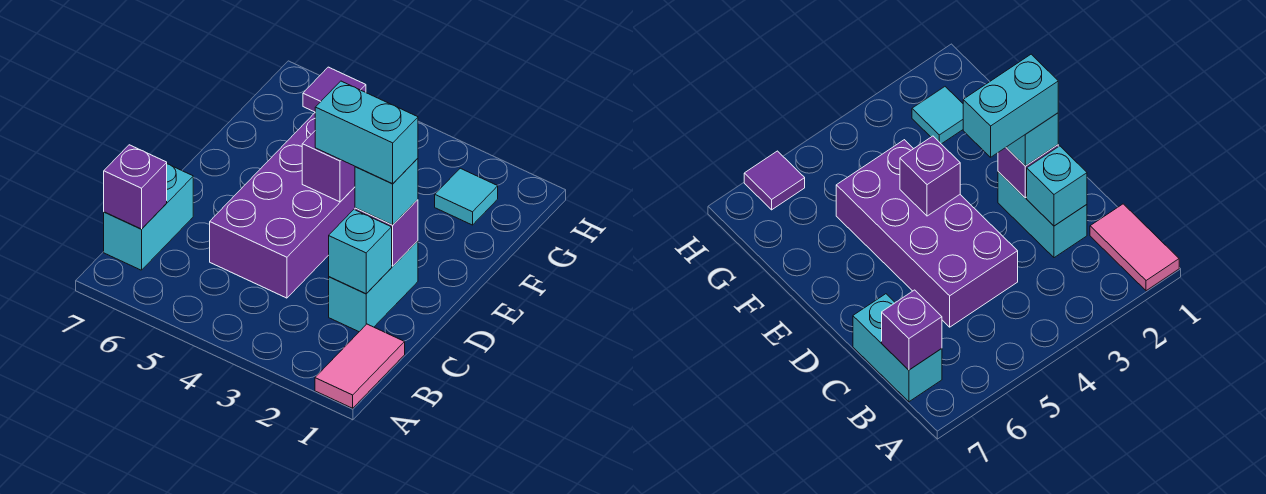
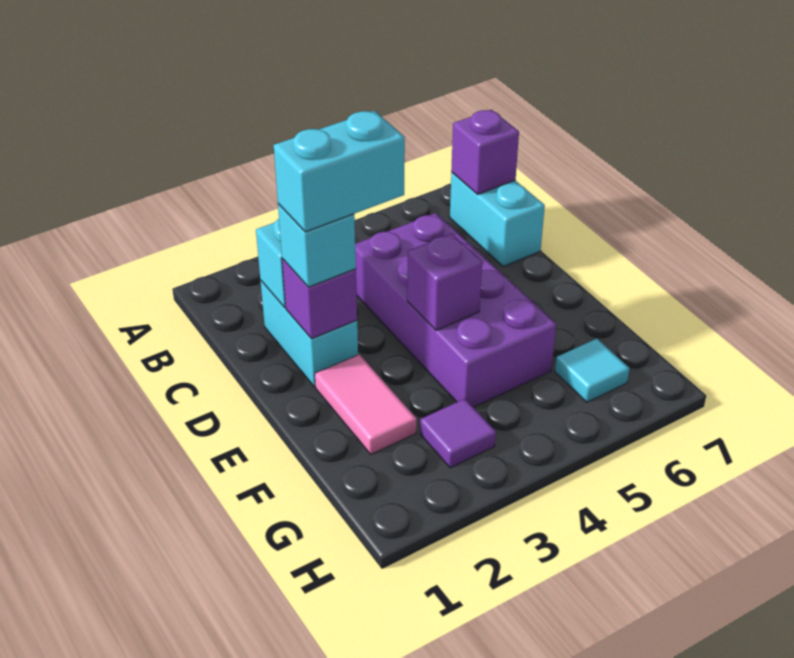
pink tile A1:B1 level 1 -> pink tile E2:F2 level 1
cyan tile G2 level 1 -> cyan tile G6 level 1
purple tile H6 level 1 -> purple tile G3 level 1

